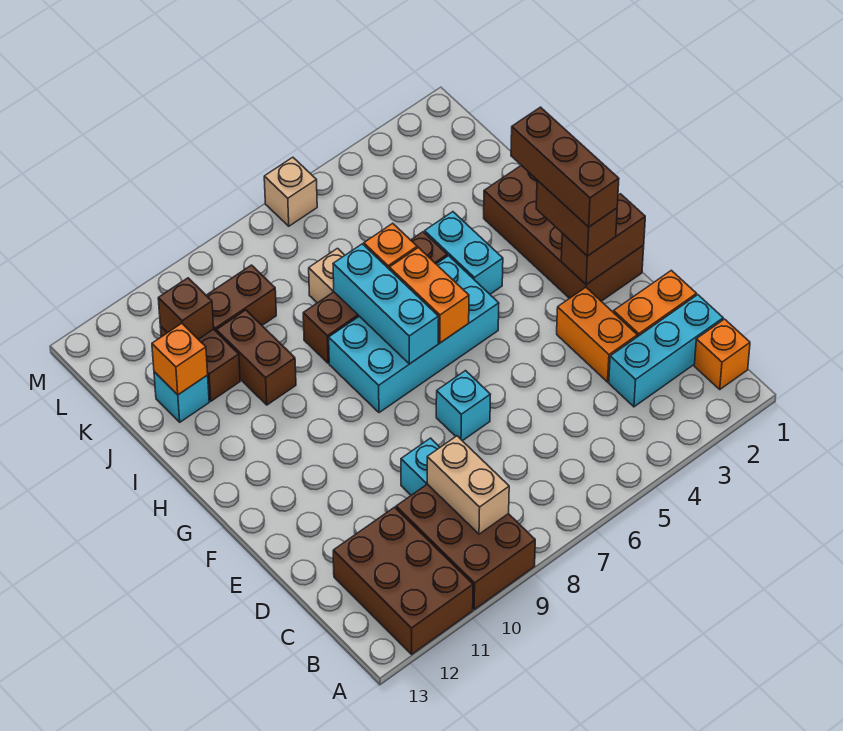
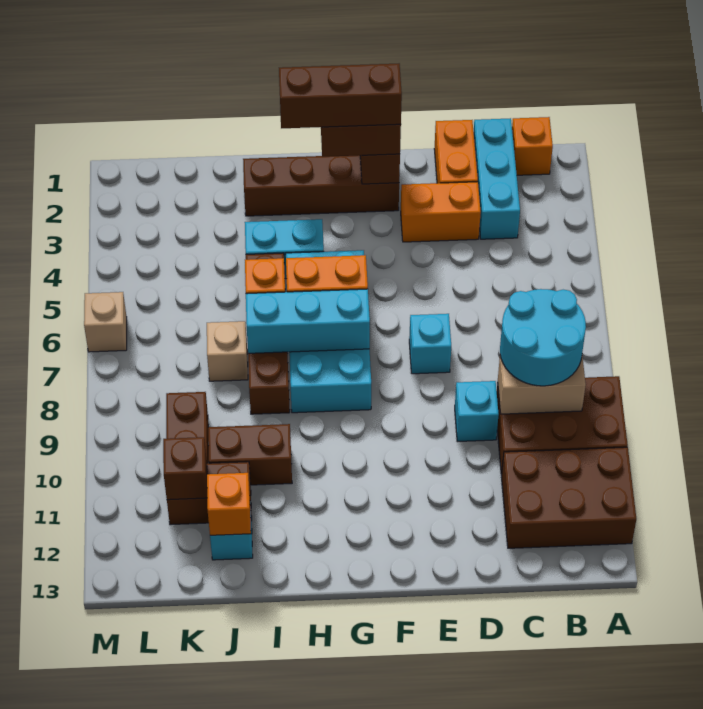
none -> cyan round brick B8:C9 level 3
brown brick F1:I2 level 1 -> brown brick F2:I2 level 1

